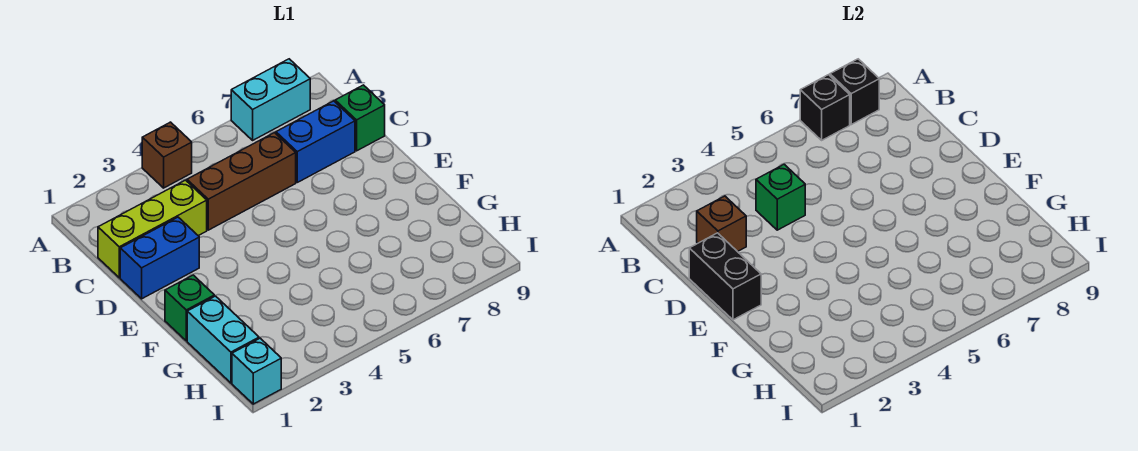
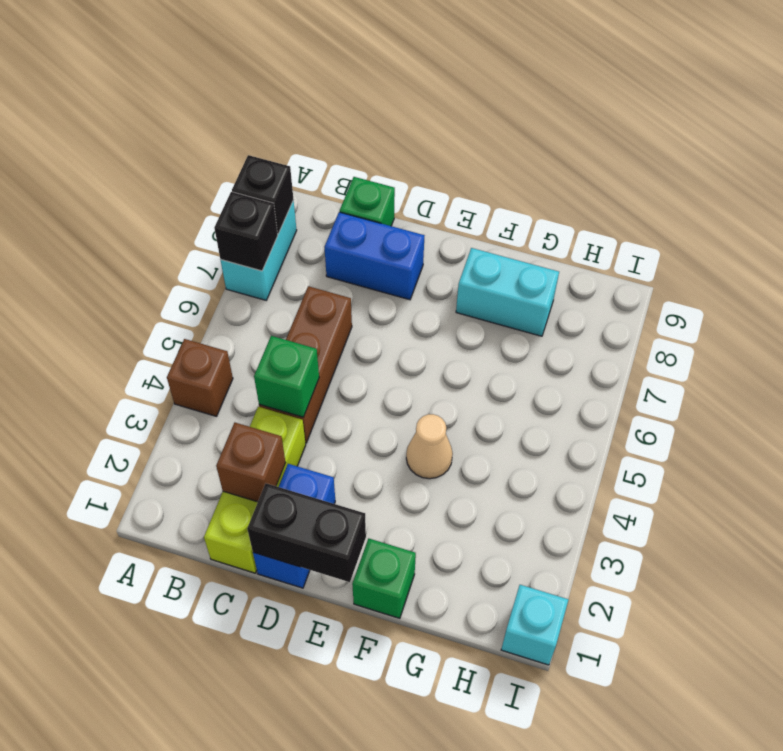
blue brick C7:C8 level 1 -> blue brick C8:D8 level 1
none -> tan cone F4 level 1
cyan brick G1:H1 level 1 -> cyan brick F8:G8 level 1

